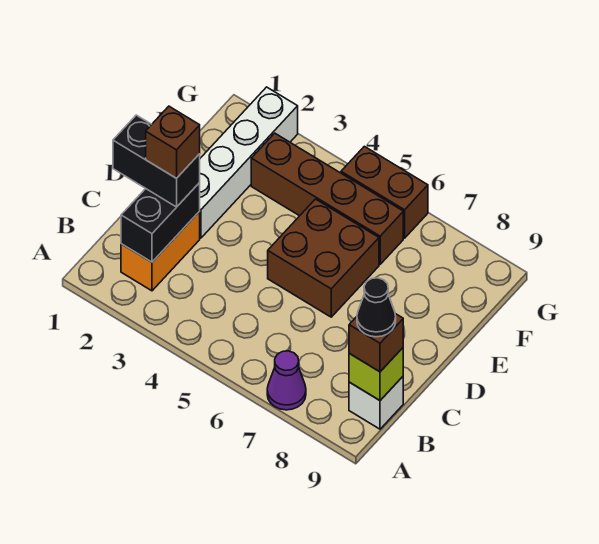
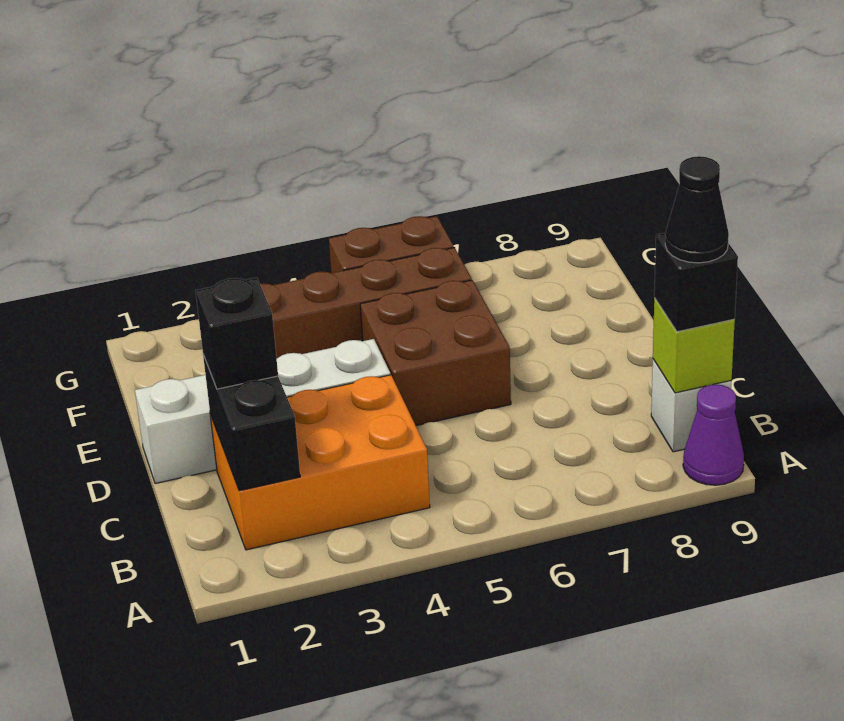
purple cone A7 level 1 -> purple cone A9 level 1
orange brick B2:C2 level 1 -> orange brick B2:C4 level 1
brown brick B9 level 3 -> black brick B9 level 3
black brick C1:C2 level 3 -> black brick C2 level 3
brown brick C2 level 4 -> none
white brick D2:G2 level 1 -> white brick D1:D4 level 1

